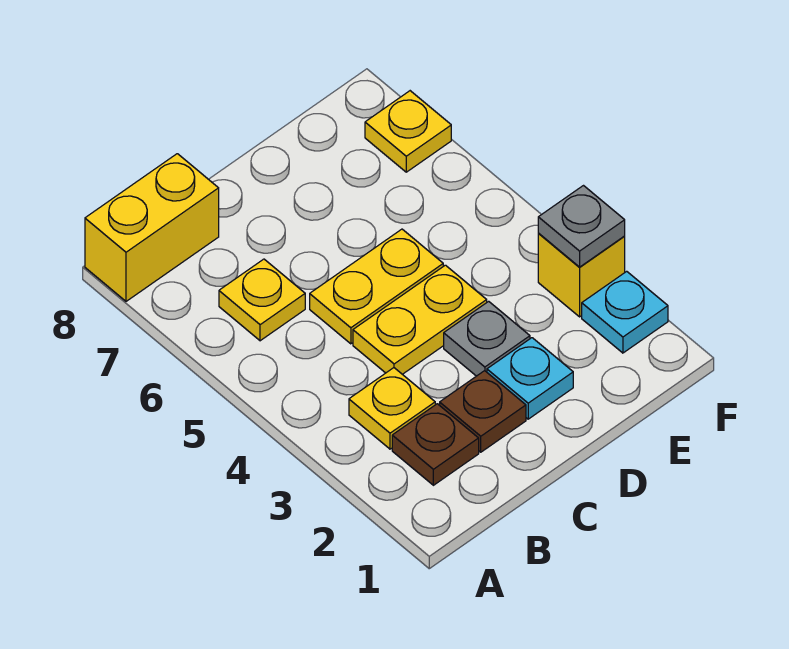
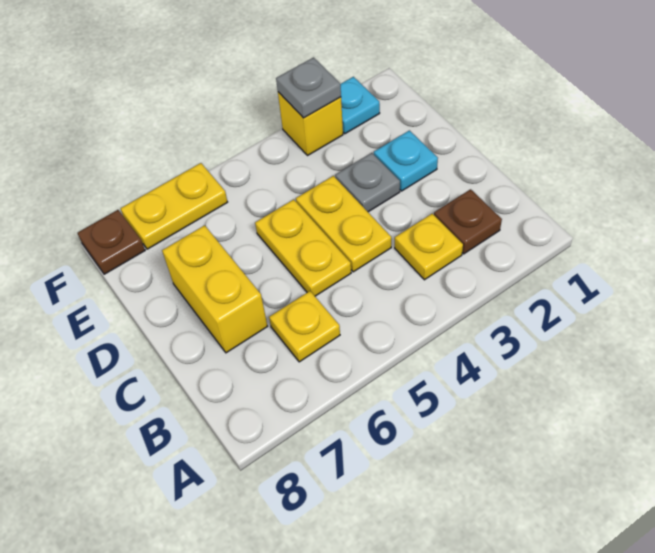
yellow brick A8:B8 level 1 -> yellow brick C7:D7 level 1
brown plate C2 level 1 -> brown plate F8 level 1
yellow plate F7 level 1 -> yellow plate F6:F7 level 1

